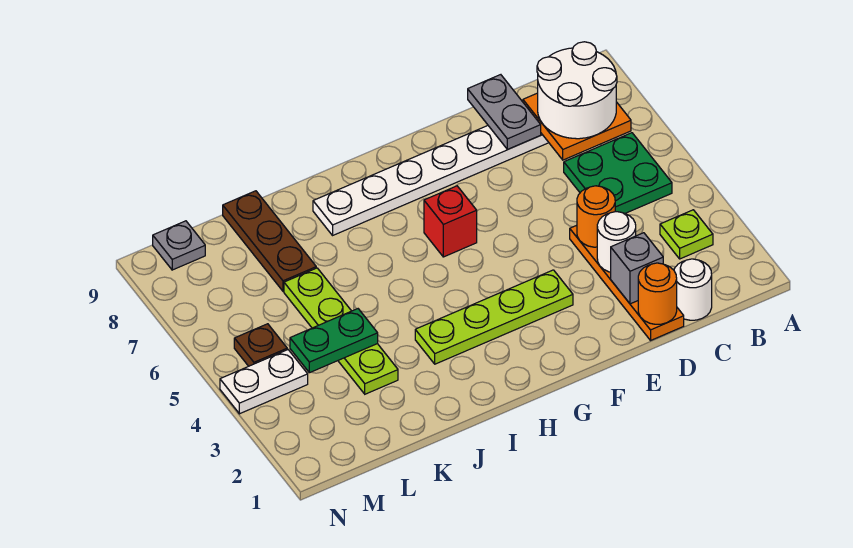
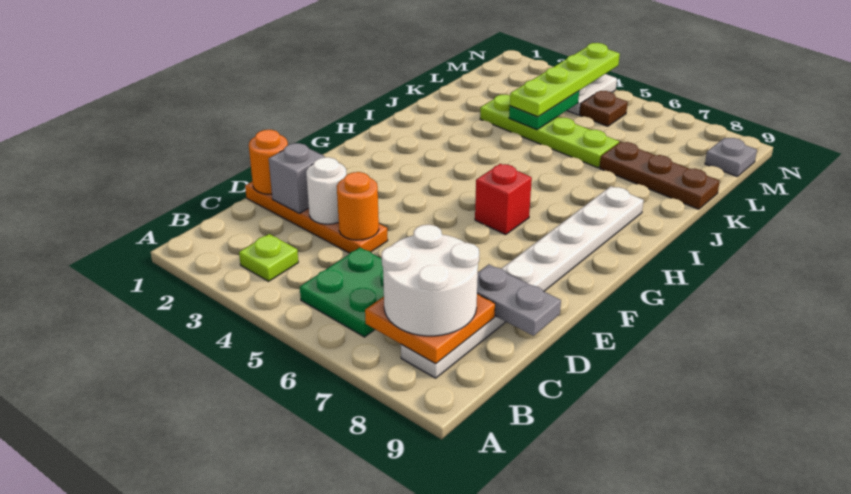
white round brick C1 level 1 -> none
lime plate F3:I3 level 1 -> lime plate K4:N4 level 3

